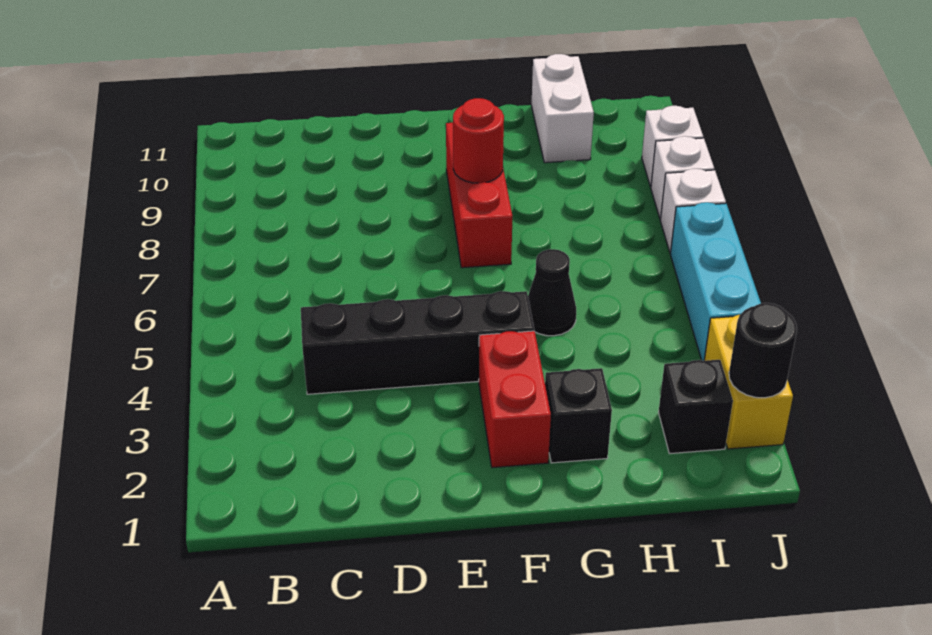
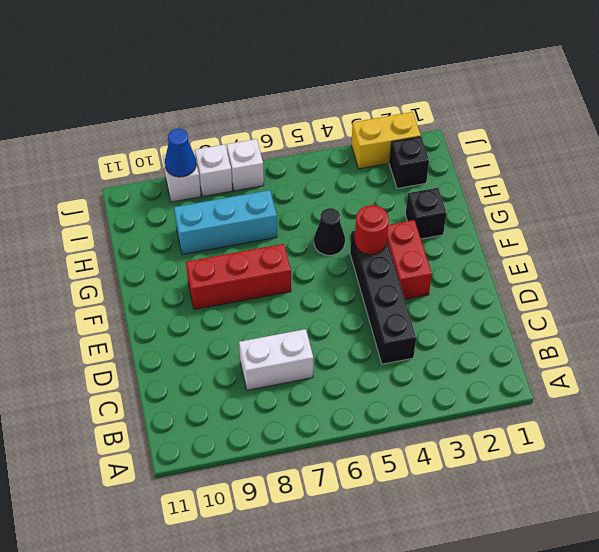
red brick F2:F3 level 1 -> red brick E3:F3 level 1
red round brick F8 level 2 -> red round brick F4 level 2
white brick H10:H11 level 1 -> white brick C7:C8 level 1
black round brick J2 level 2 -> none
cyan brick J4:J6 level 1 -> cyan brick H7:H9 level 1
none -> blue cone J9 level 2

